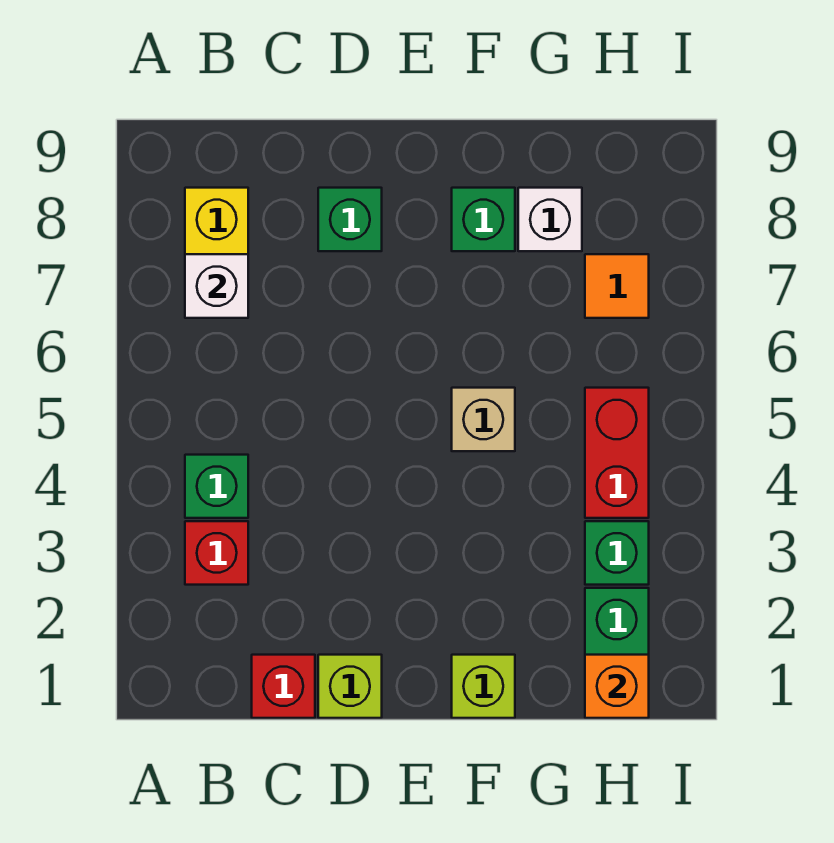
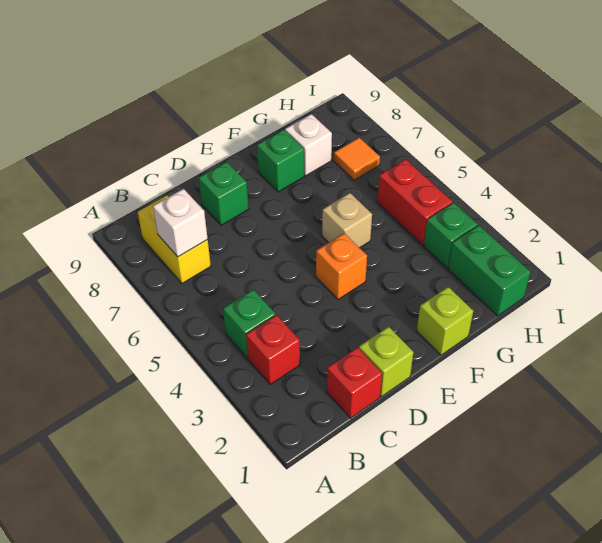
orange brick H1 level 2 -> orange brick E4 level 1

